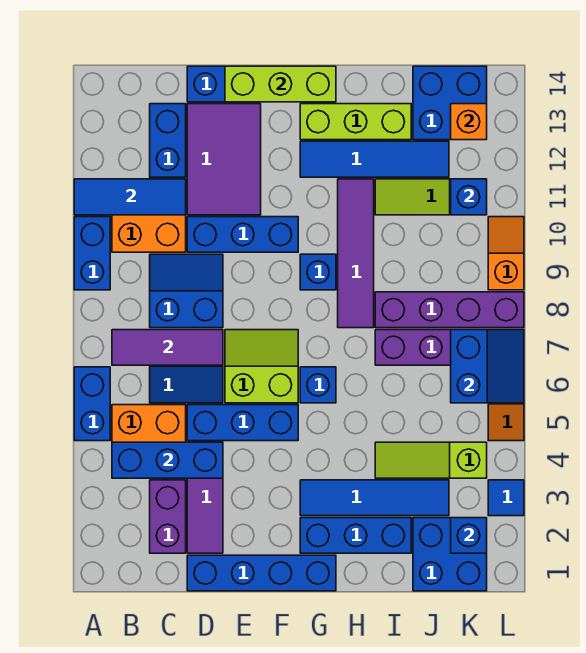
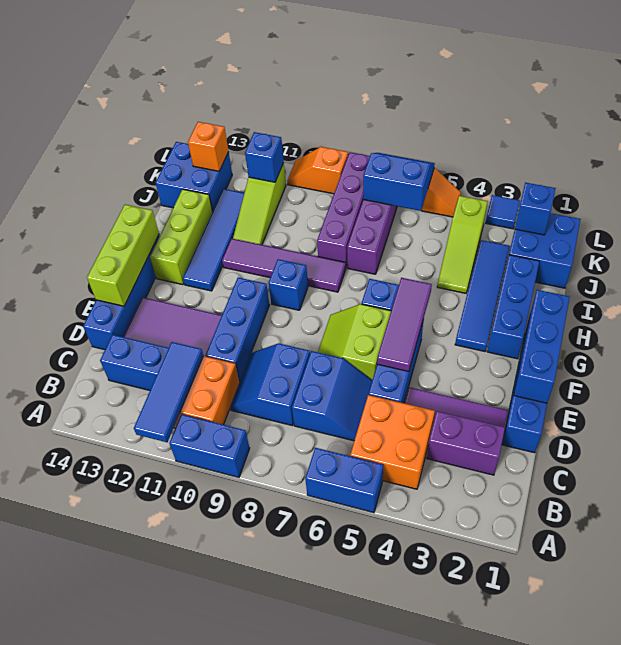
blue brick B4:D4 level 2 -> blue brick E1:G1 level 2
purple tile B7:D7 level 2 -> purple tile E5:G5 level 2

